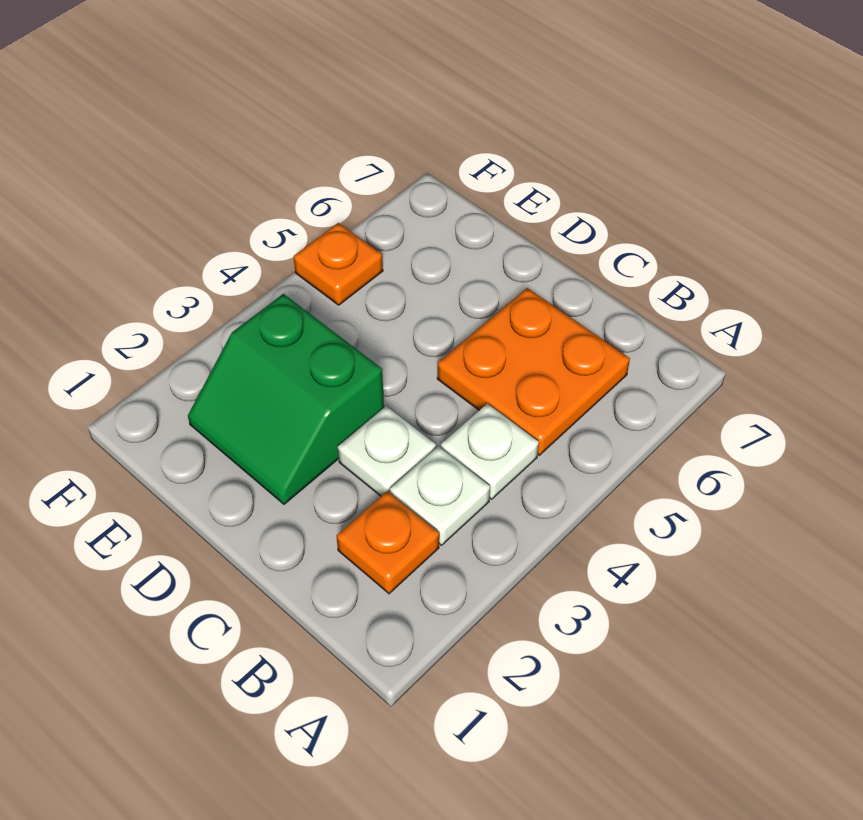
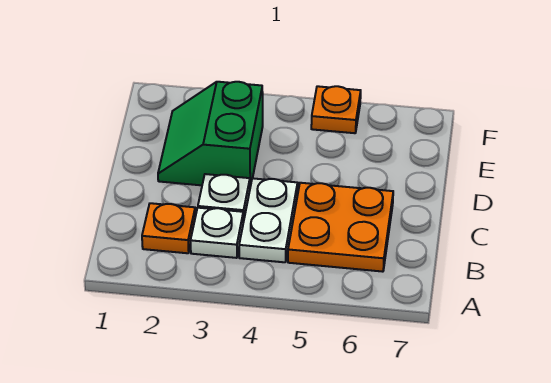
white plate B4 level 1 -> white plate B4:C4 level 1

